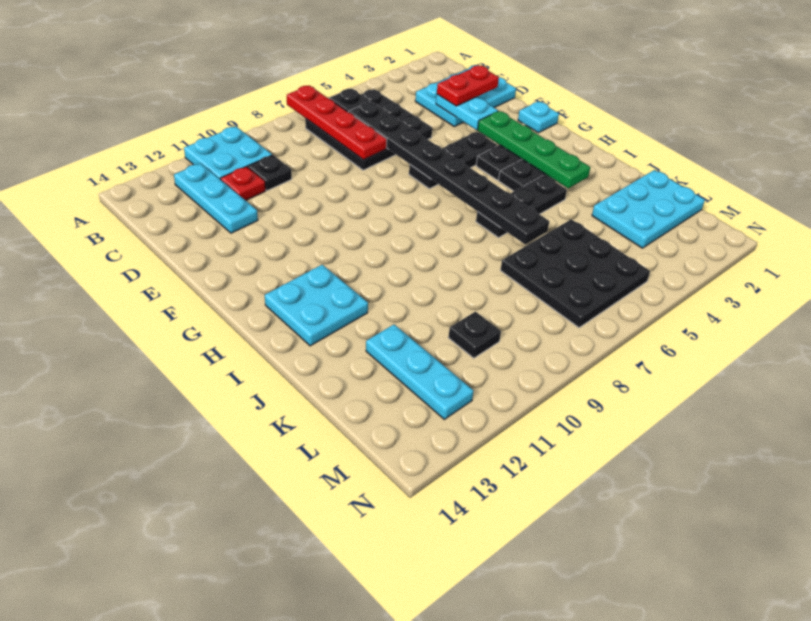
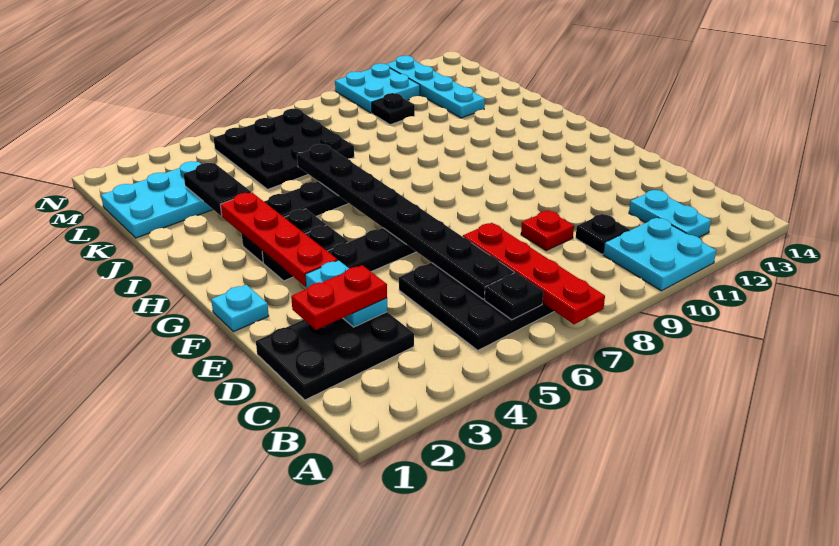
cyan plate B12:D12 level 1 -> cyan plate B12:C12 level 1
cyan plate C1:D3 level 1 -> black plate C1:D3 level 1
red plate C11 level 1 -> red plate D9 level 1
green plate F3:I3 level 2 -> red plate F3:I3 level 2
cyan plate H12:I13 level 1 -> cyan plate M10:N11 level 1
none -> black plate J3:K3 level 2
cyan plate K12:M12 level 1 -> cyan plate K12:N12 level 1

